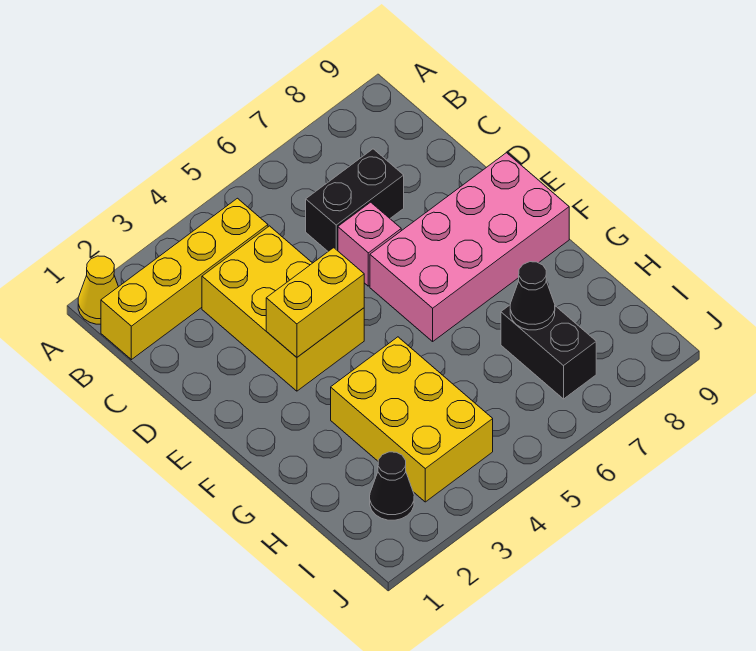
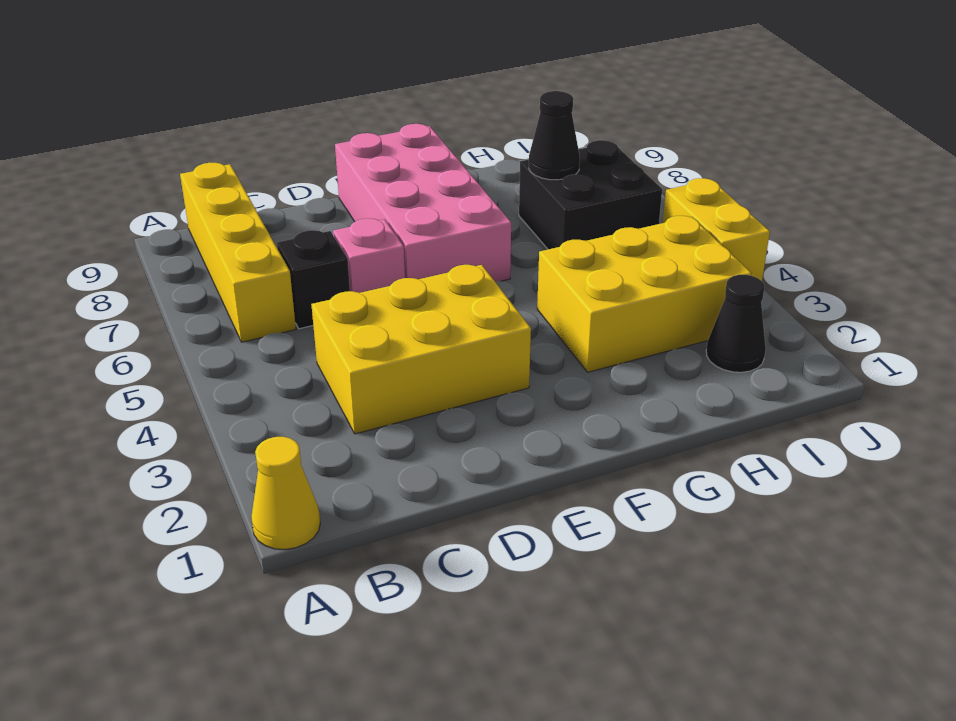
yellow brick B1:B4 level 1 -> yellow brick B6:B9 level 1
black brick C6:C7 level 1 -> black brick C6 level 1
yellow brick E3:E4 level 2 -> yellow brick J4:J5 level 1
black brick H7:I7 level 1 -> black brick H6:I7 level 1

